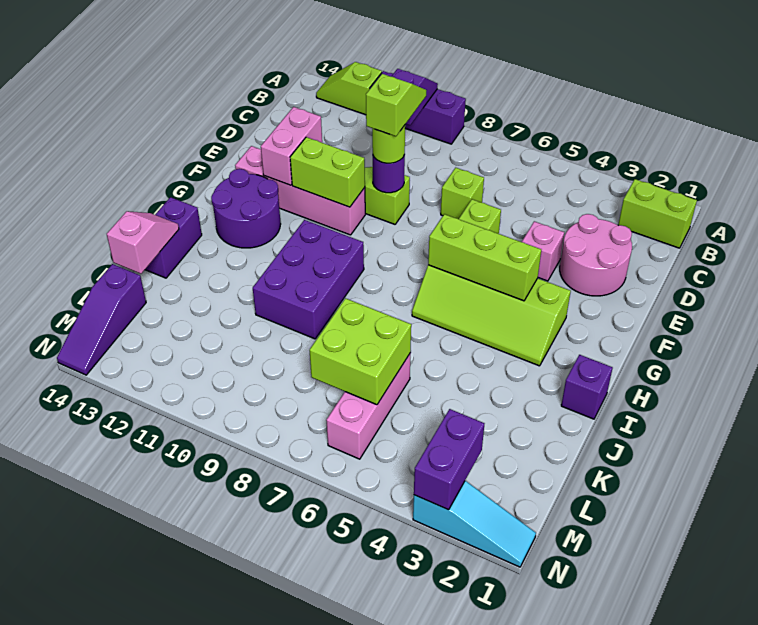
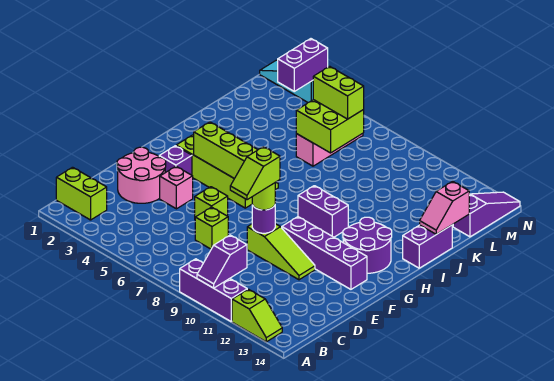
pink brick E12:F12 level 2 -> none
pink brick F10:F13 level 1 -> purple brick F10:F13 level 1
lime brick F10:F11 level 2 -> lime brick L6:L7 level 3
purple brick H9:J10 level 1 -> purple brick H9:H10 level 1
purple brick I1 level 1 -> purple brick F3 level 1

